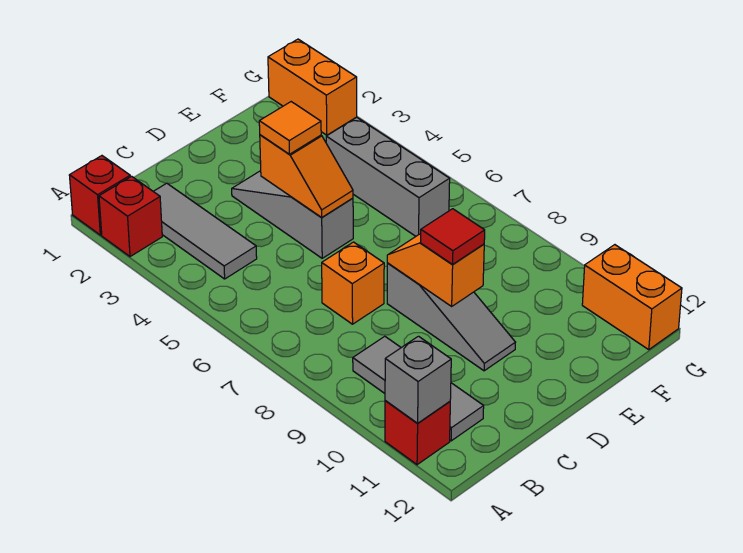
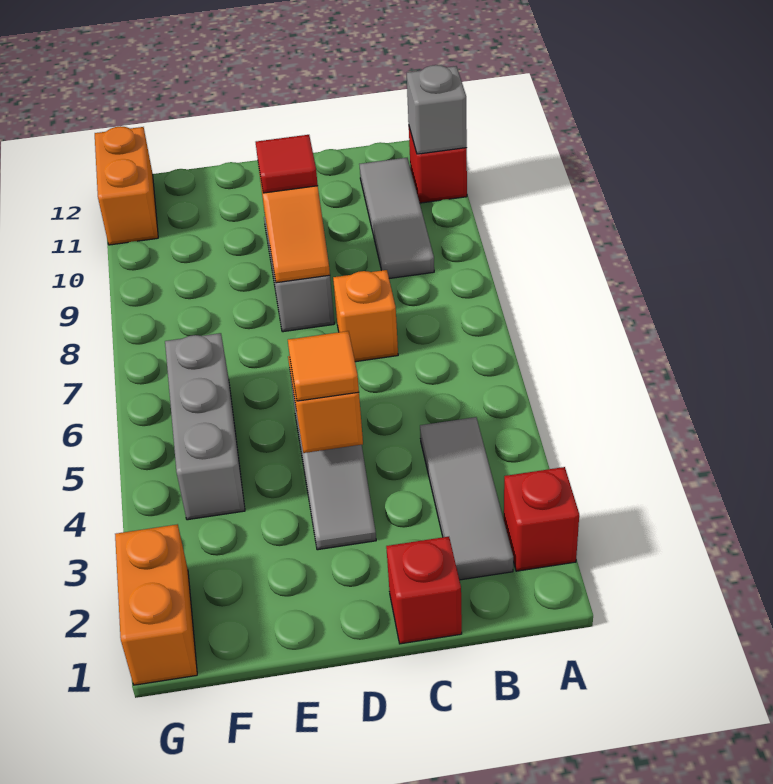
red brick A1 level 1 -> red brick C1 level 1

